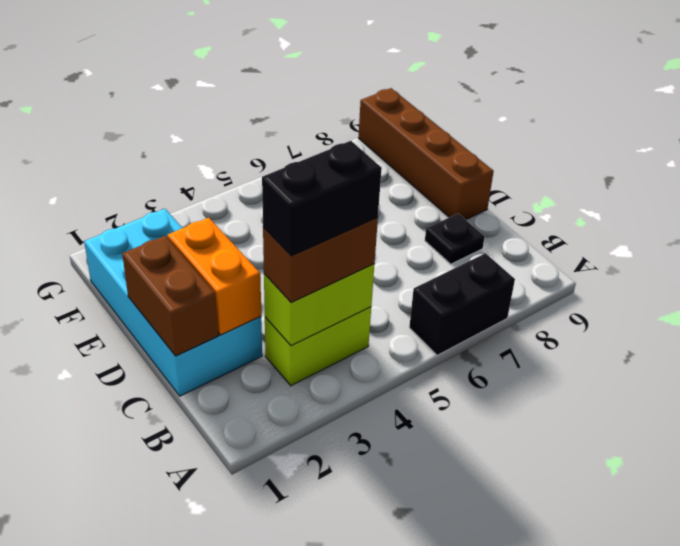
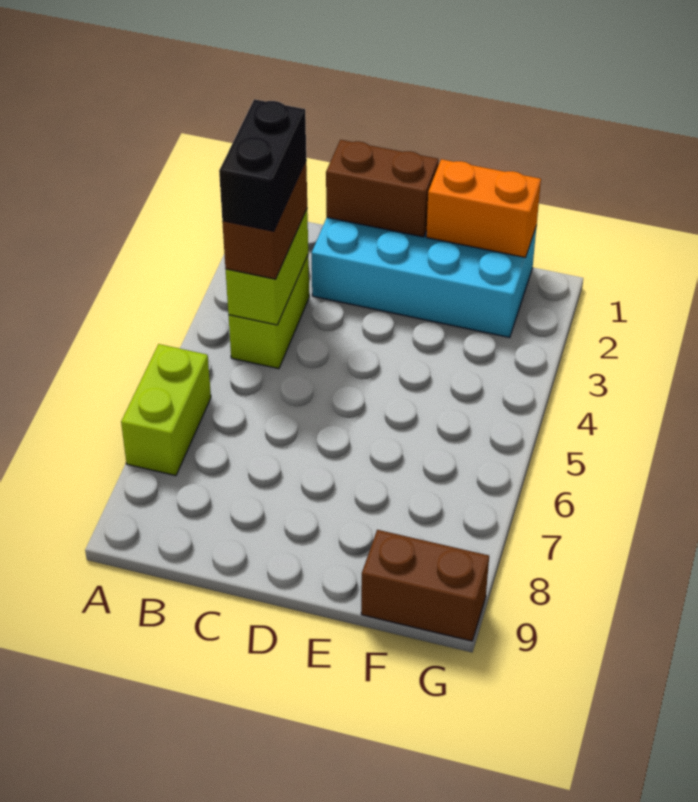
black brick A6:A7 level 1 -> lime brick A6:A7 level 1
orange brick C2:D2 level 2 -> orange brick E1:F1 level 2
black plate C8 level 1 -> none
brown brick D9:G9 level 1 -> brown brick F9:G9 level 1

